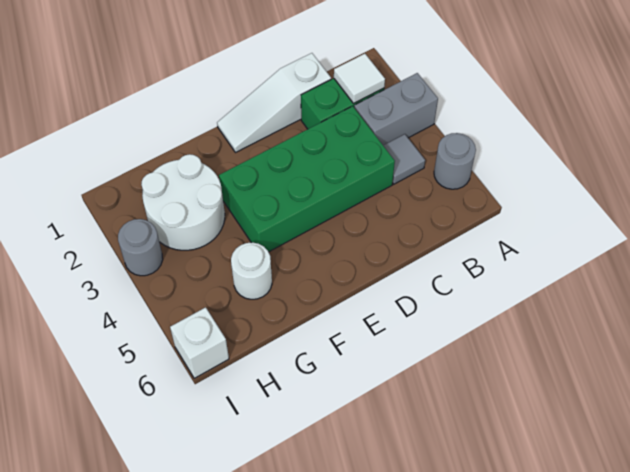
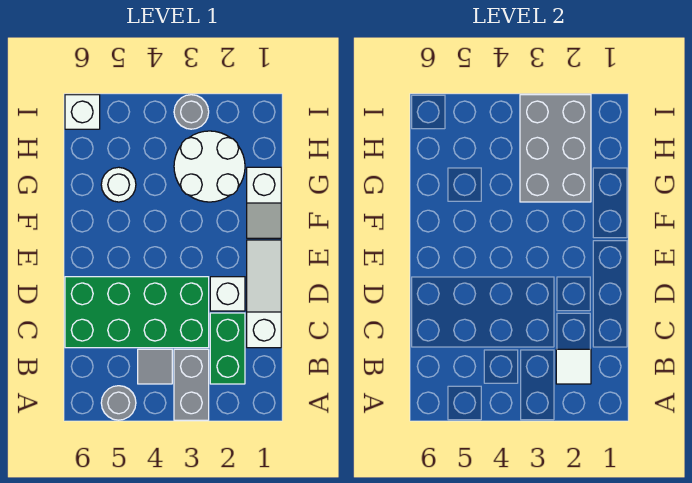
green brick C3:F4 level 1 -> green brick C3:D6 level 1
none -> white brick D2 level 1
none -> white slope F1:G1 level 1 top G
none -> grey brick G2:I3 level 2

